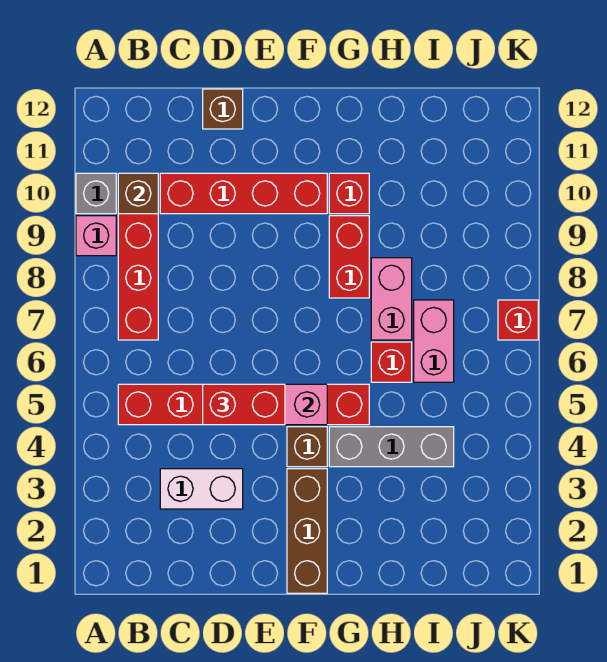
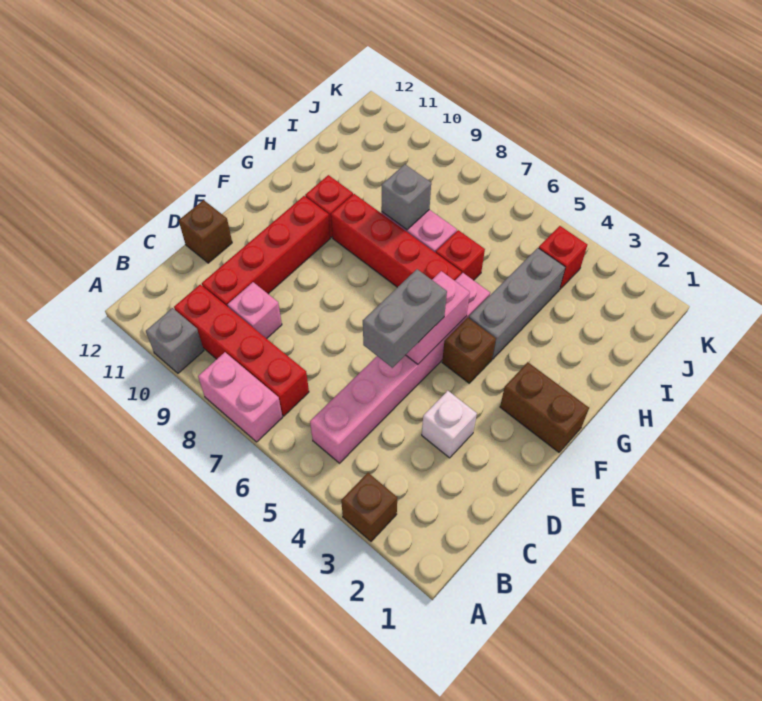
pink brick A9 level 1 -> pink brick C9 level 1
red brick B5:G5 level 1 -> pink brick B5:G5 level 1
brown brick B10 level 2 -> brown brick A3 level 1
white brick C3:D3 level 1 -> white brick D3 level 1
red brick D5:E5 level 3 -> grey brick D5:E5 level 3
brown brick F1:F3 level 1 -> brown brick F1:F2 level 1
red brick G8:G9 level 1 -> red brick G6:G9 level 1
none -> grey brick H8 level 2
pink brick I6:I7 level 1 -> pink brick A7:A8 level 1
red brick K7 level 1 -> red brick J4 level 1

